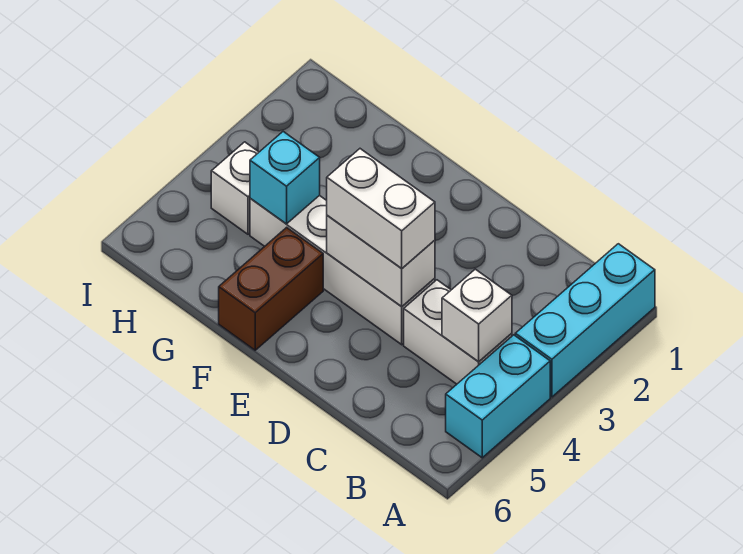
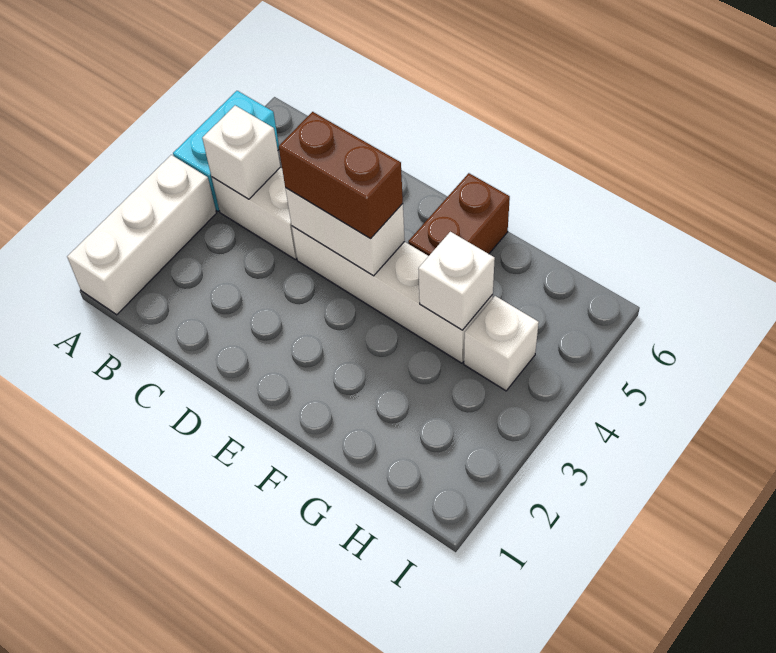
cyan brick A1:A3 level 1 -> white brick A1:A3 level 1
white brick D4:E4 level 3 -> brown brick D4:E4 level 3
cyan brick G4 level 2 -> white brick G4 level 2

